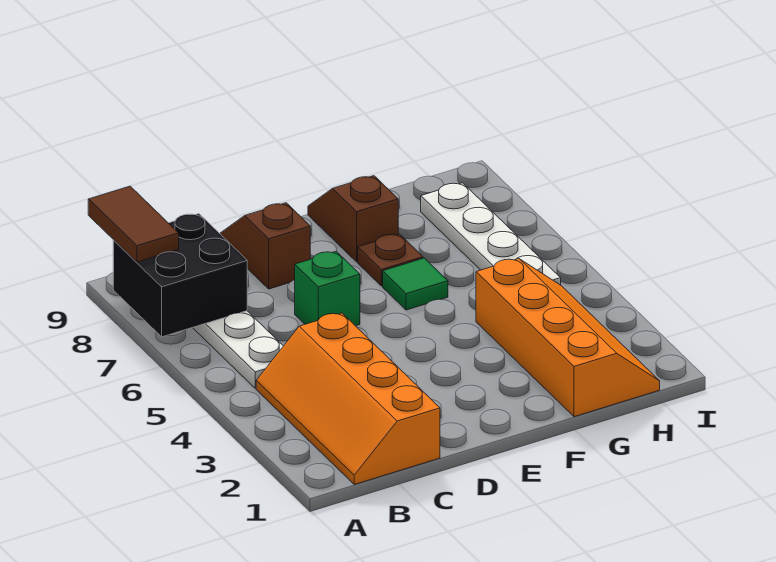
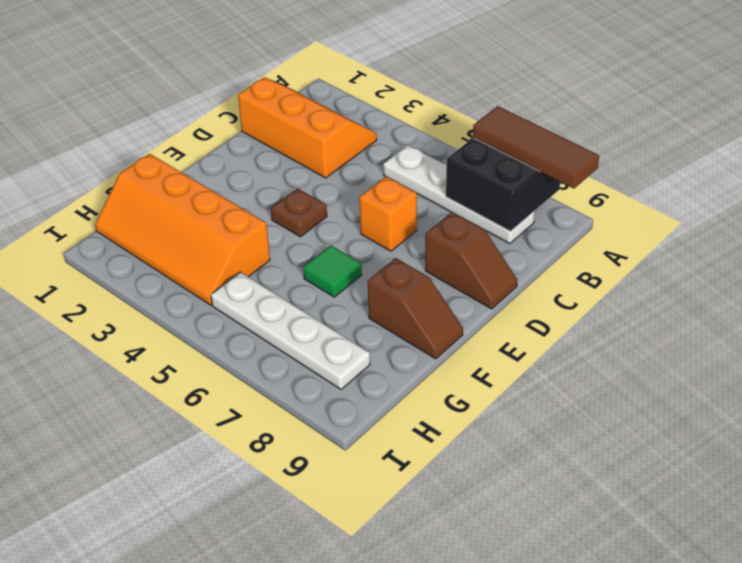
brown tile A8:A9 level 3 -> brown tile A7:A9 level 3
orange slope B1:C4 level 1 top C -> orange slope B1:C3 level 1 top C
green brick D6 level 1 -> orange brick D6 level 1
brown plate F7 level 1 -> brown plate E4 level 1

